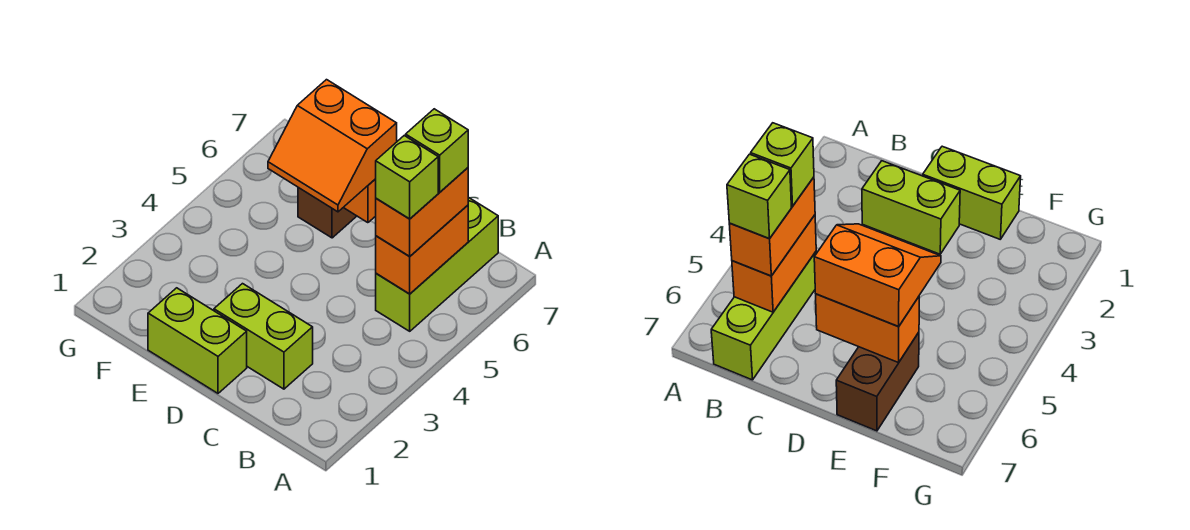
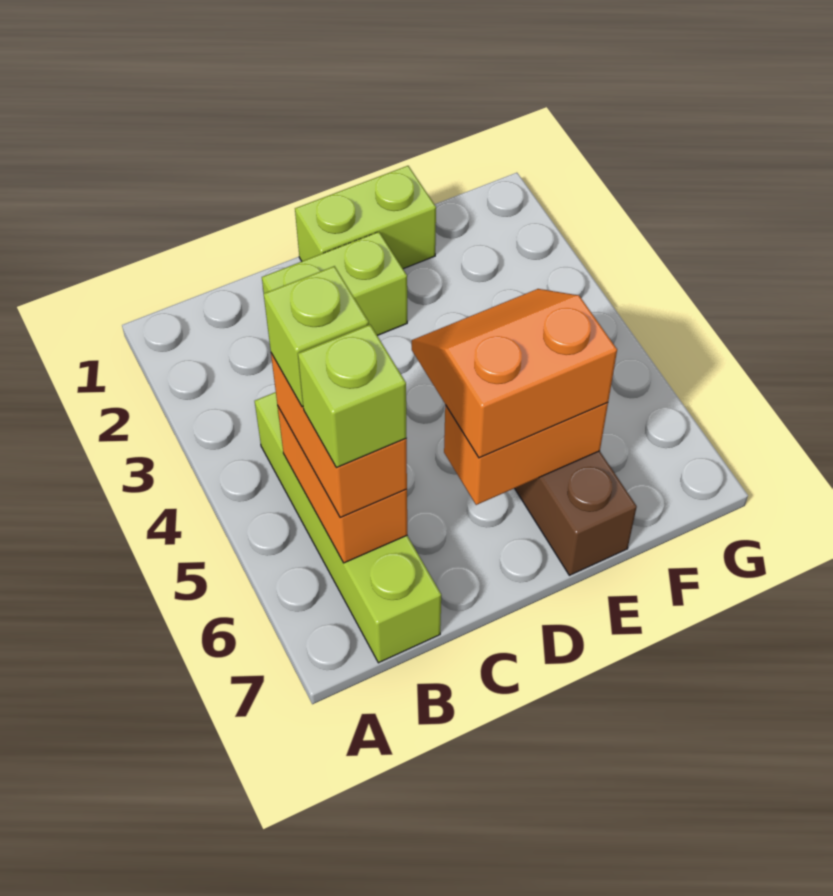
lime brick B5:B7 level 1 -> lime brick B4:B7 level 1

